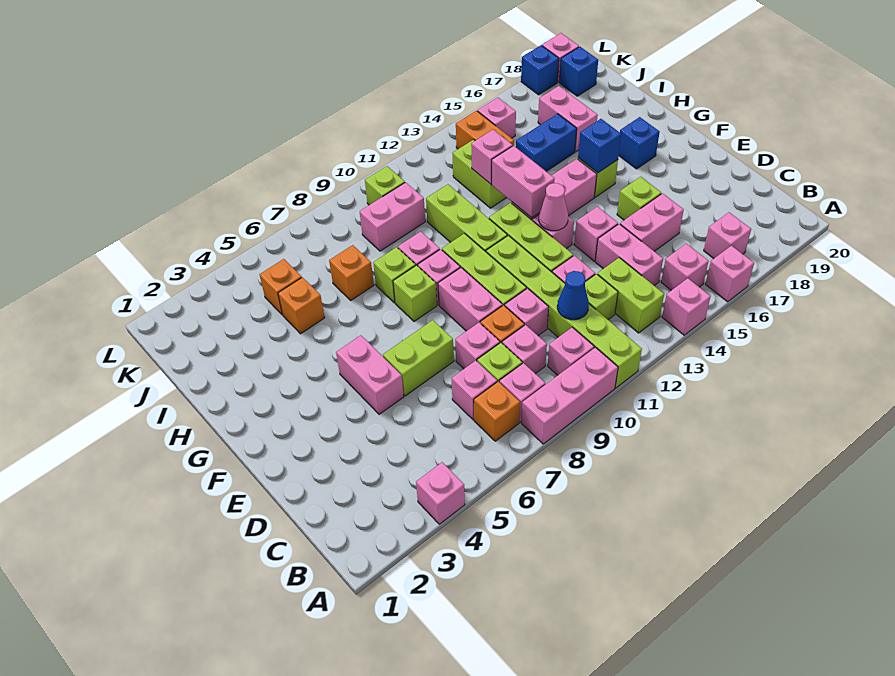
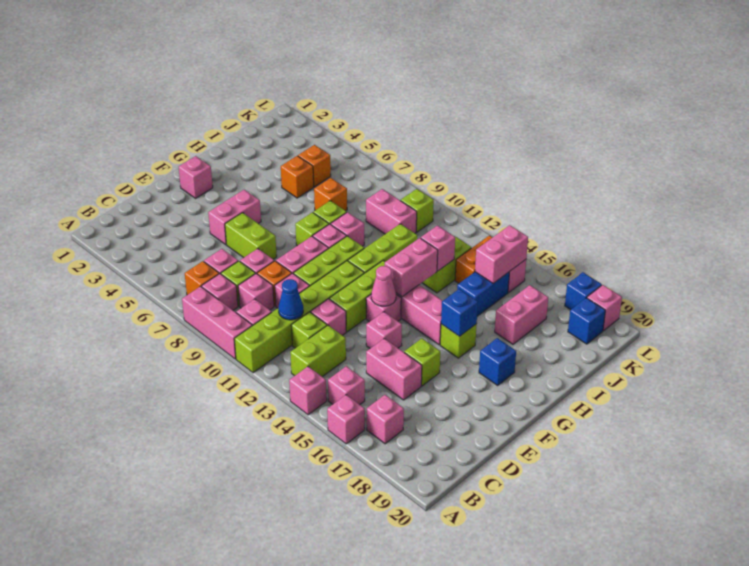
pink brick A4 level 1 -> pink brick F2 level 1
pink brick C14:D14 level 1 -> pink brick J15:K15 level 2
blue brick I15:I16 level 1 -> blue brick I15:J15 level 1

